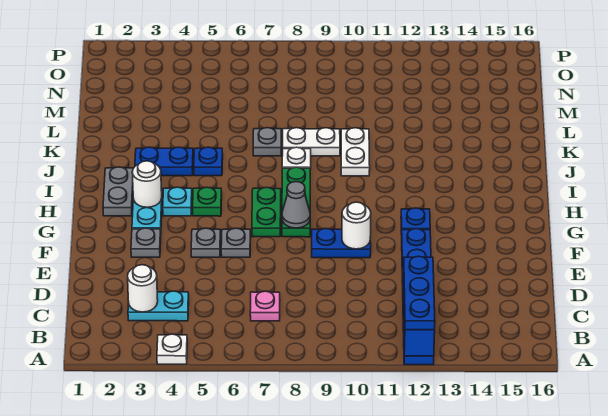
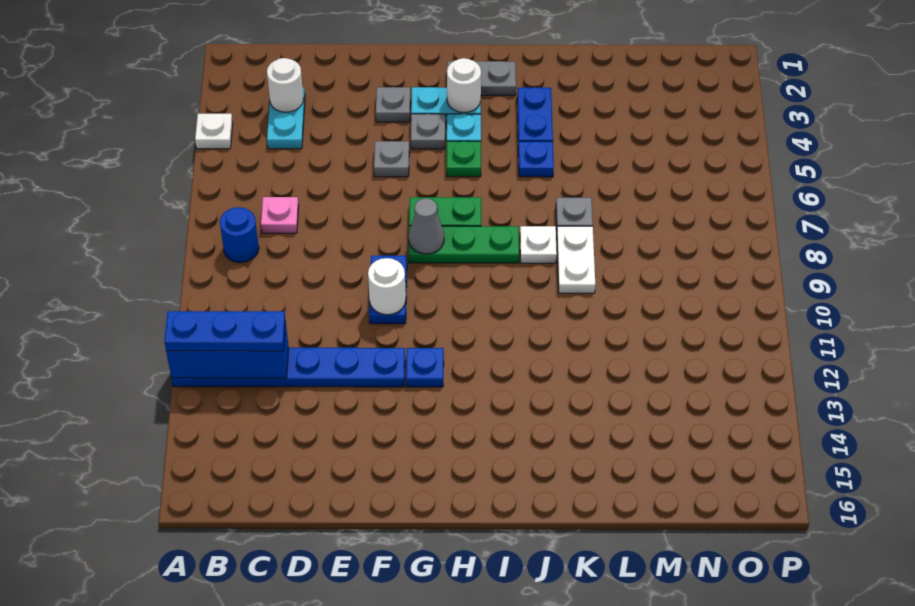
none -> blue round brick B8 level 1
grey plate F6 level 1 -> grey plate G4 level 1
white plate J10:K10 level 1 -> none

